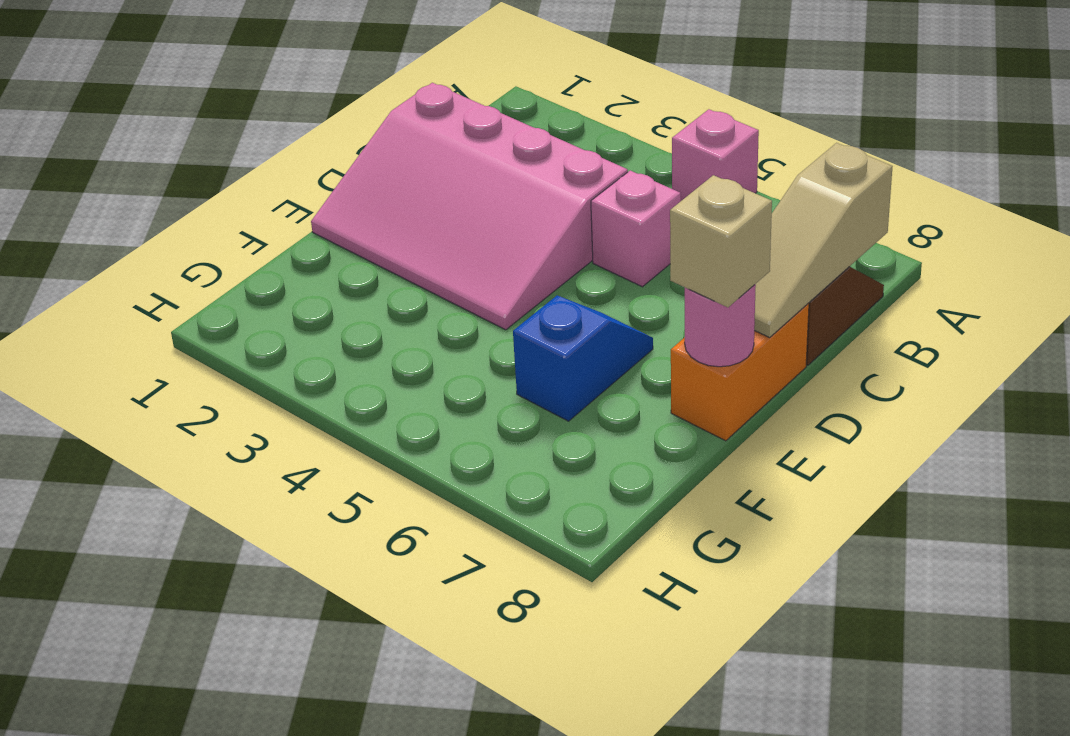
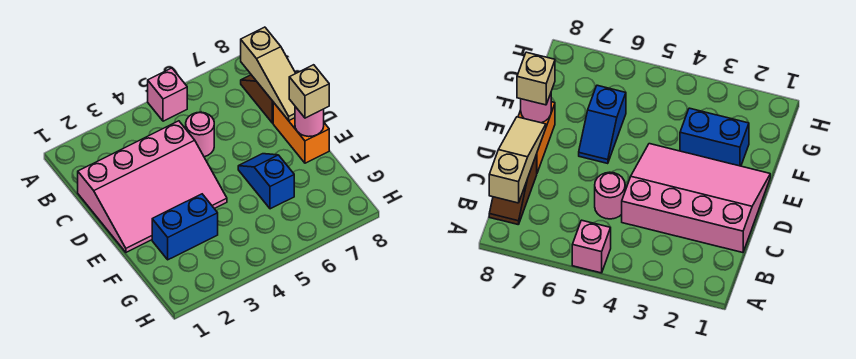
pink brick C5 level 1 -> pink round brick C5 level 1
none -> blue brick F2:F3 level 1

